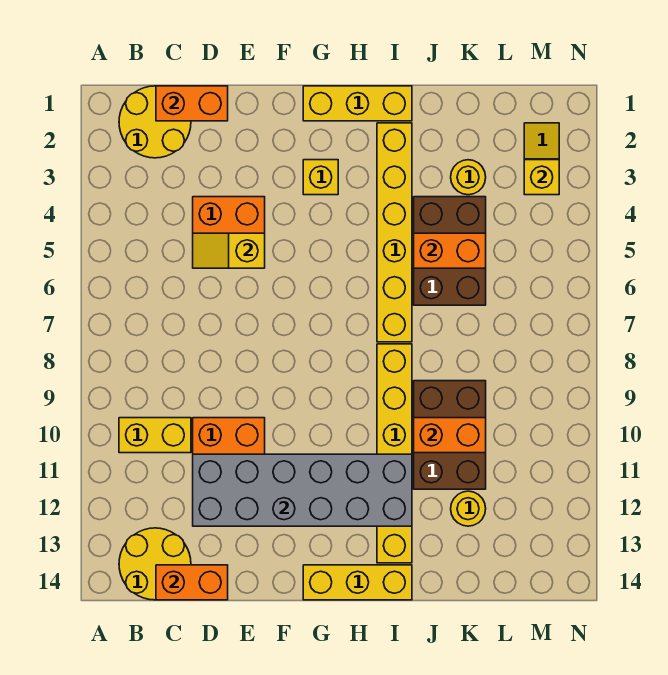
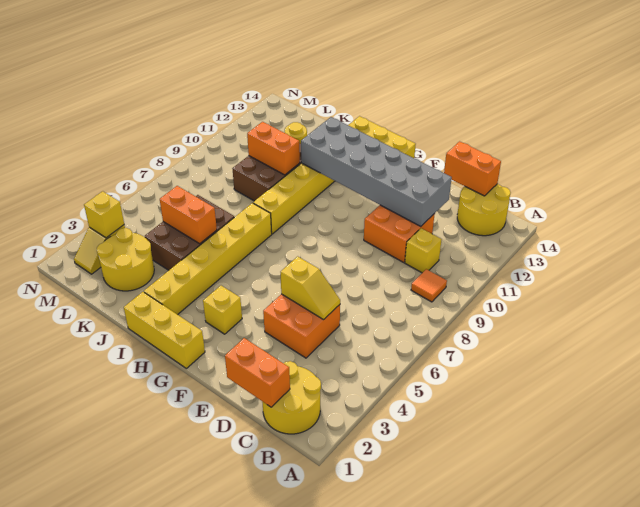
none -> orange tile B9 level 1
yellow brick B10:C10 level 1 -> yellow brick C10 level 1
yellow round brick K3 level 1 -> yellow round brick K2:L3 level 1

